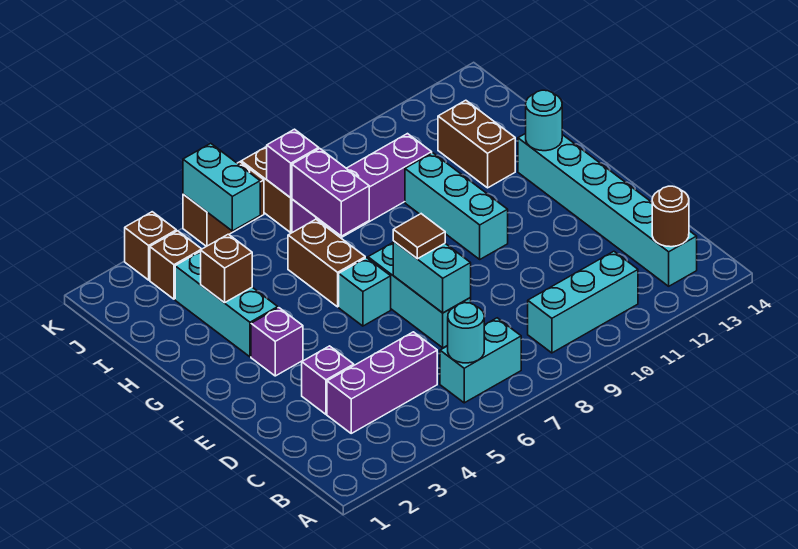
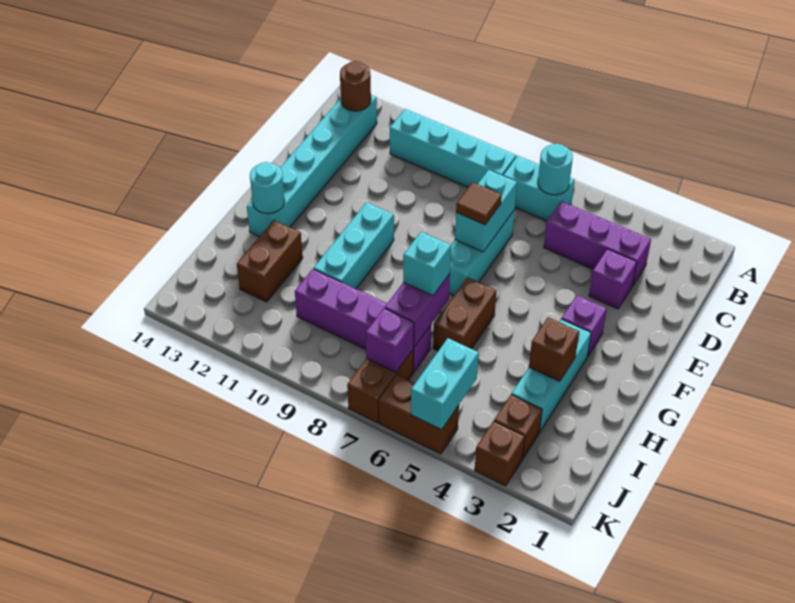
cyan brick B9:B11 level 1 -> cyan brick B8:B11 level 1
cyan brick F6 level 1 -> cyan brick H7 level 3

